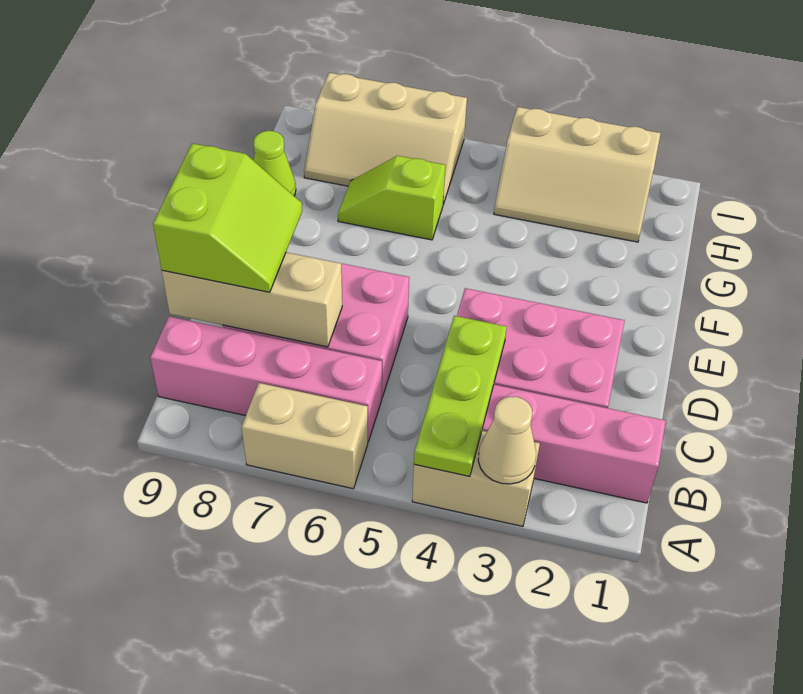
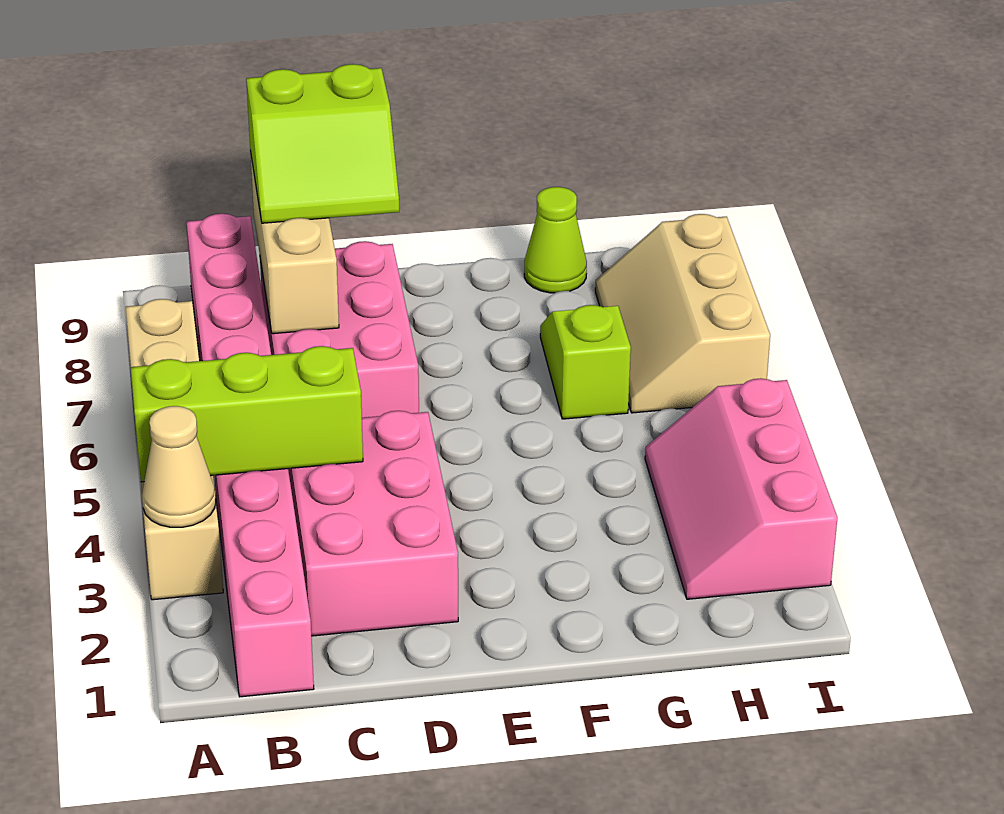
lime plate A4:C4 level 2 -> lime brick A4:C4 level 2
tan slope H2:I4 level 1 top I -> pink slope H2:I4 level 1 top I

